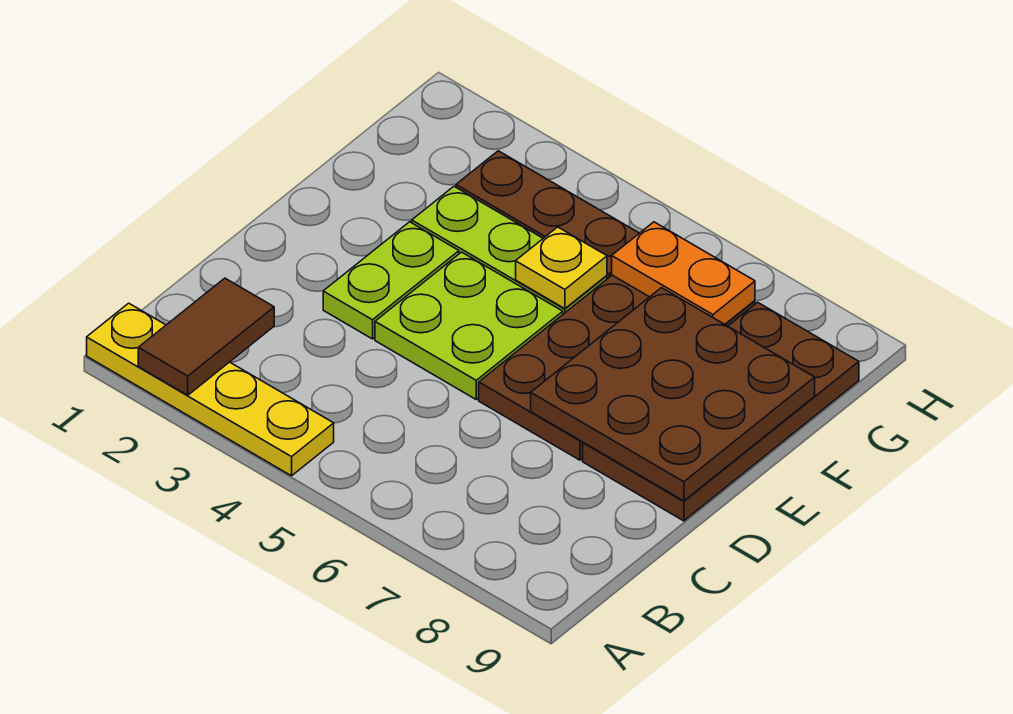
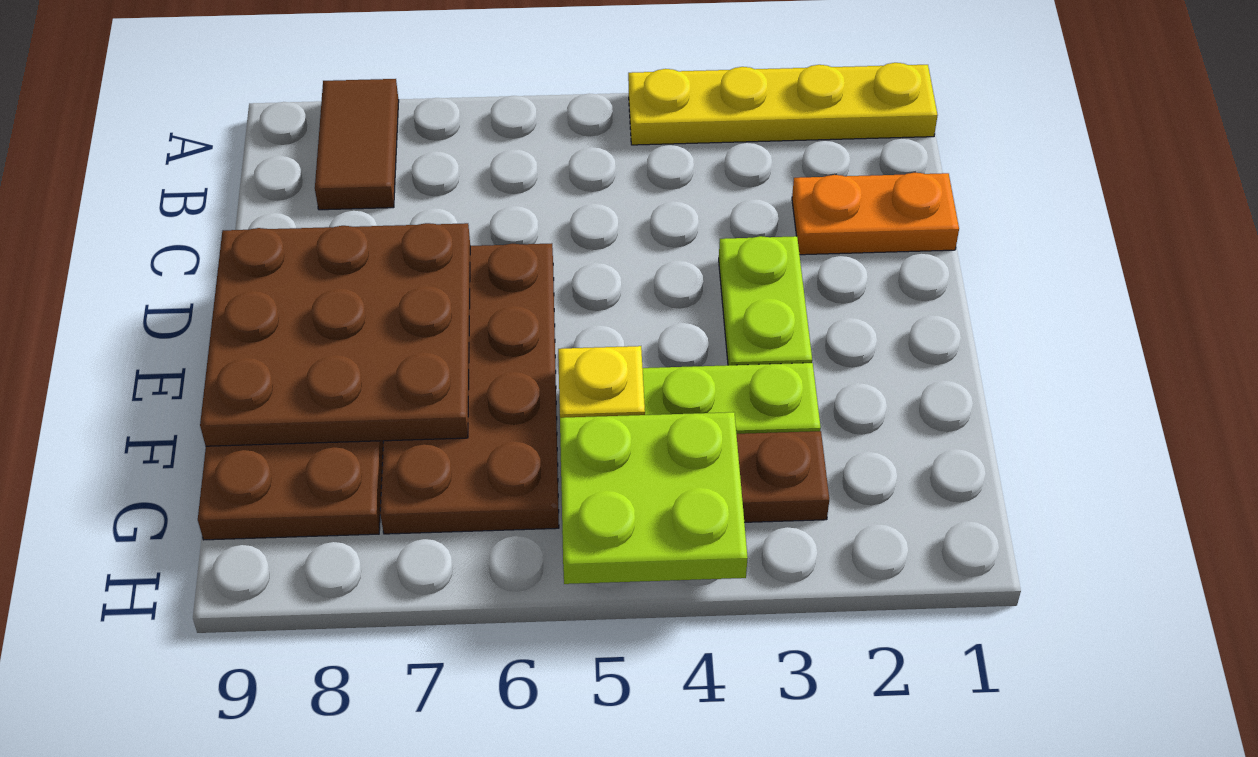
brown tile A2:B2 level 2 -> brown tile A8:B8 level 1
lime plate D4:E5 level 1 -> lime plate G4:H5 level 2
orange plate G6:G7 level 2 -> orange plate C1:C2 level 1

